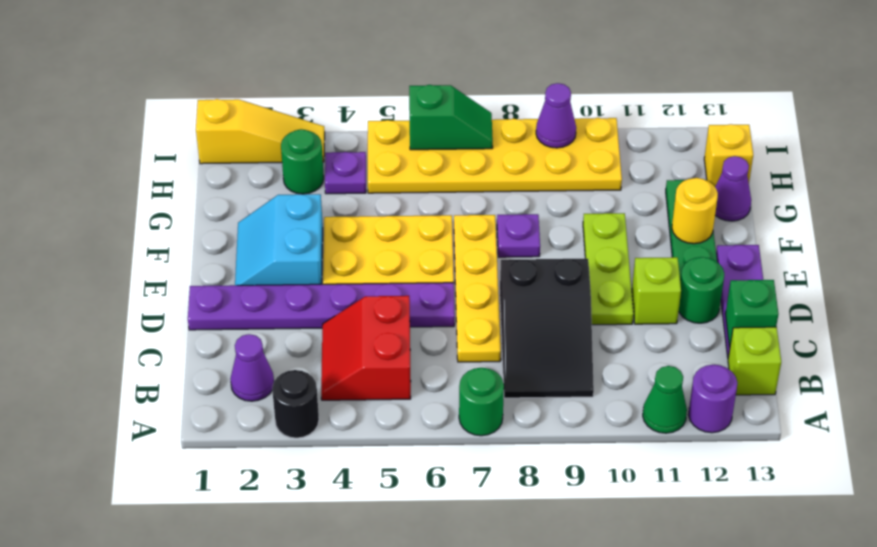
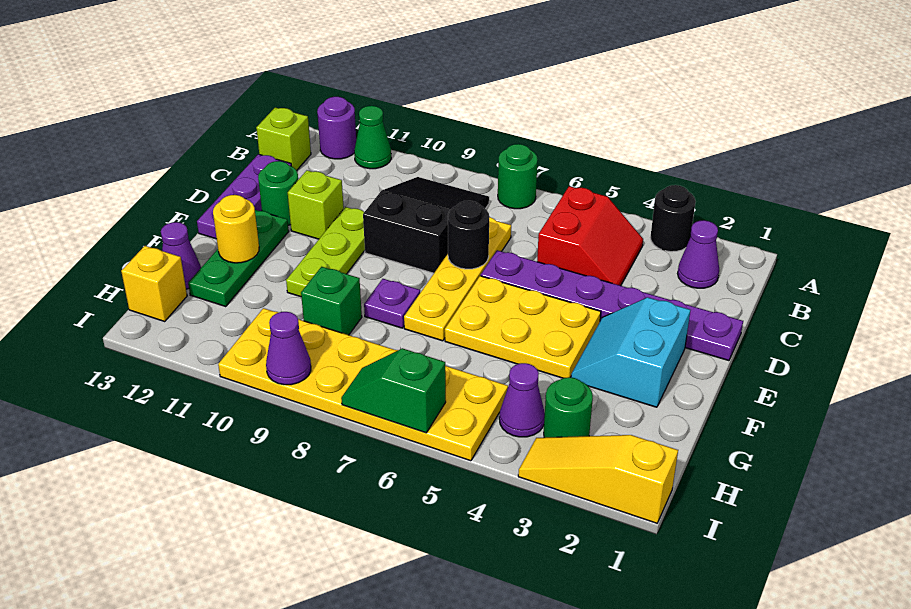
green brick C13 level 2 -> green brick G9 level 1
none -> black round brick D7 level 2
cyan slope E2:F3 level 1 top 3 -> cyan slope E2:F3 level 1 top 2
purple plate H4 level 1 -> purple cone H4 level 1

